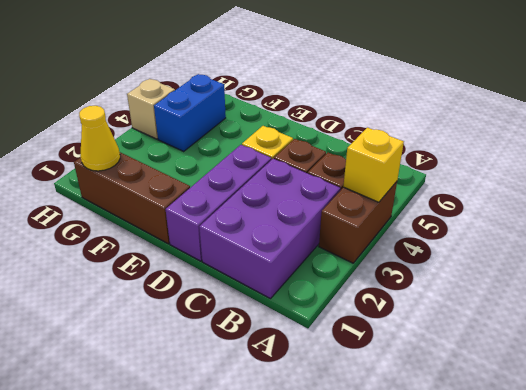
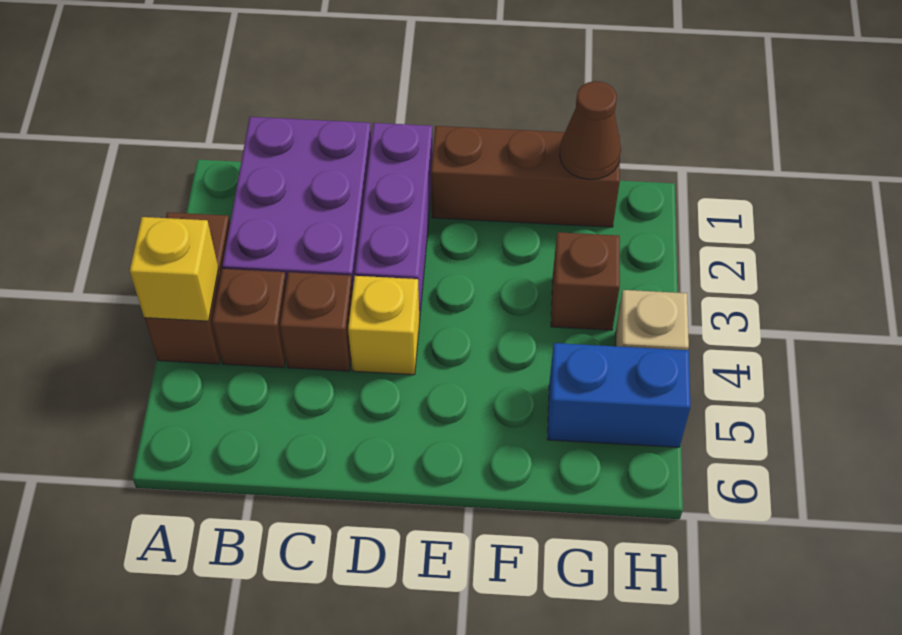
yellow cone G1 level 2 -> brown cone G1 level 2
none -> brown brick G3 level 1
blue brick G4:G5 level 1 -> blue brick G5:H5 level 1

